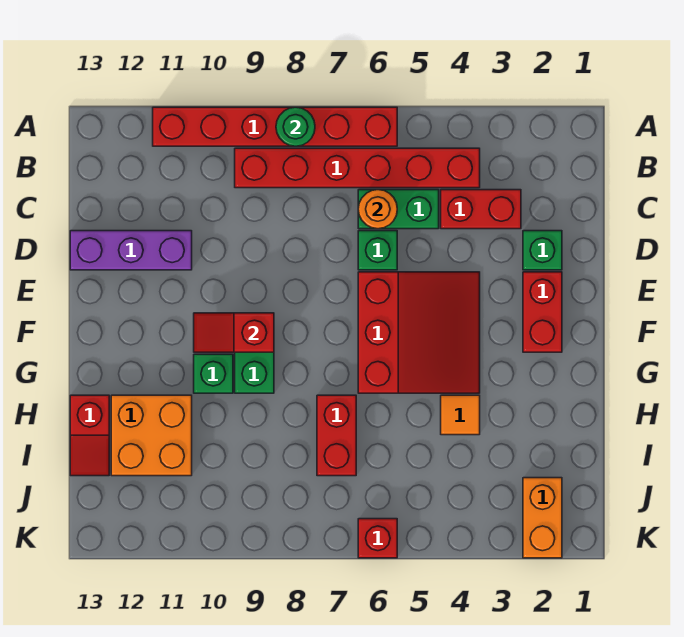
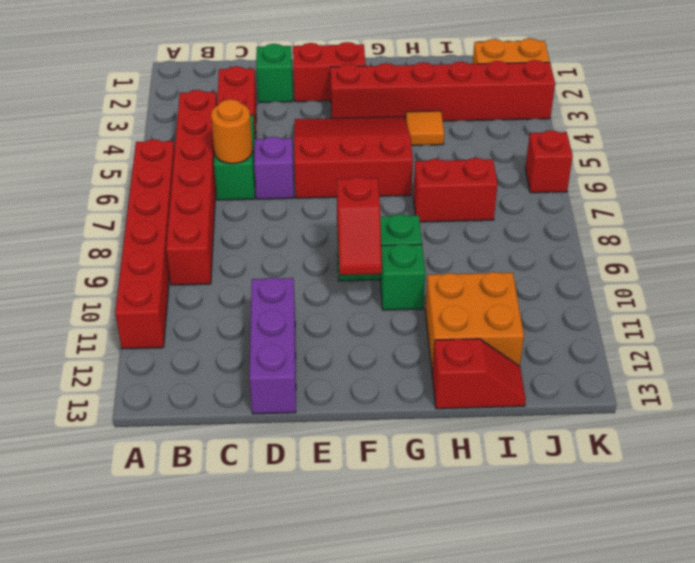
green round brick A8 level 2 -> none
green brick D6 level 1 -> purple brick D6 level 1
none -> red brick F3:K3 level 1

